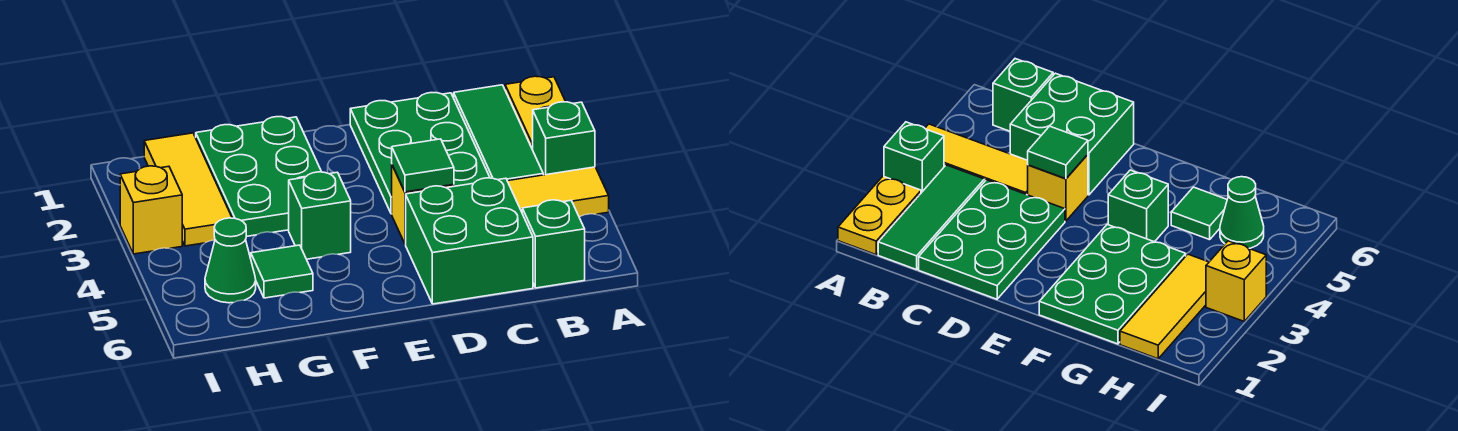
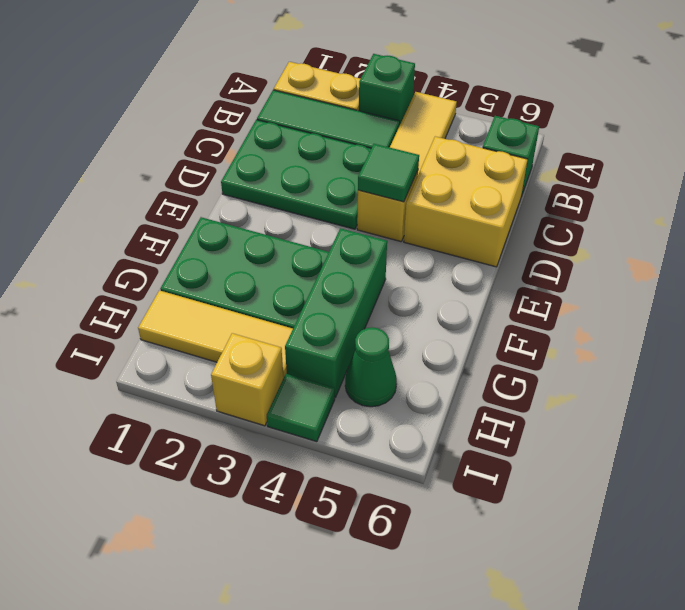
green brick C5:D6 level 1 -> yellow brick C5:D6 level 1
green brick F4 level 1 -> green brick F4:H4 level 1
green tile G5 level 1 -> green tile I4 level 1

